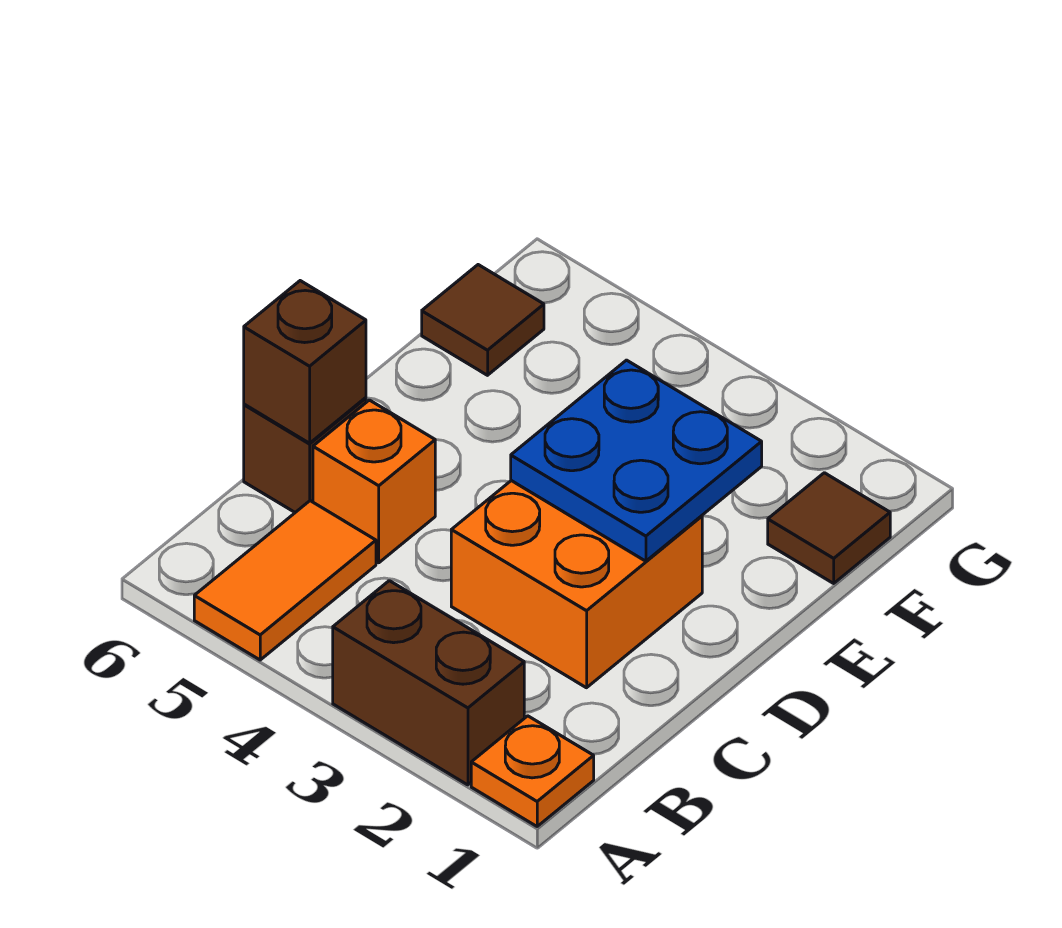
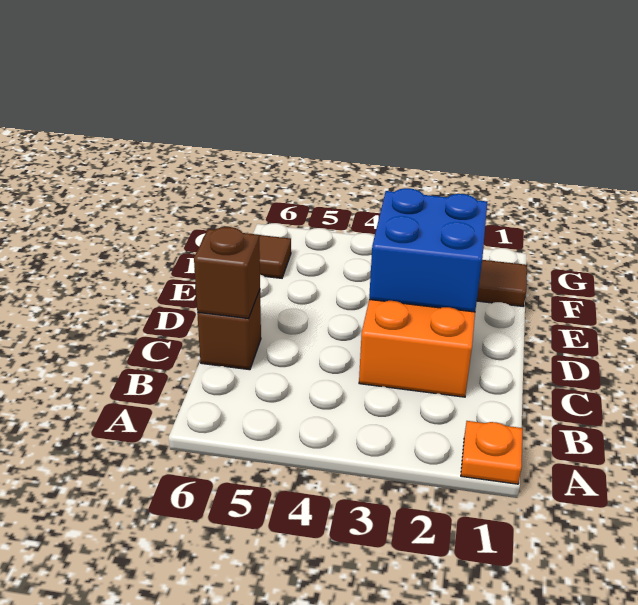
brown brick A2:A3 level 1 -> none
orange tile A5:B5 level 1 -> none
orange brick C5 level 1 -> none
blue plate D2:E3 level 2 -> blue brick D2:E3 level 2

